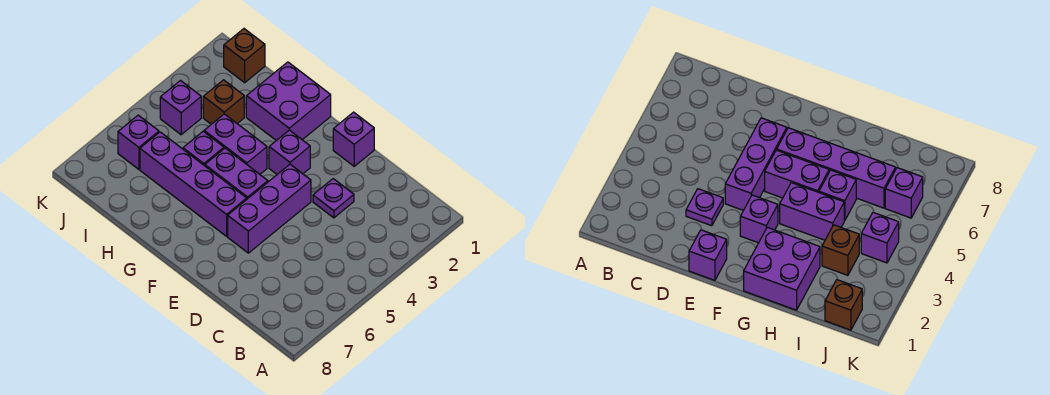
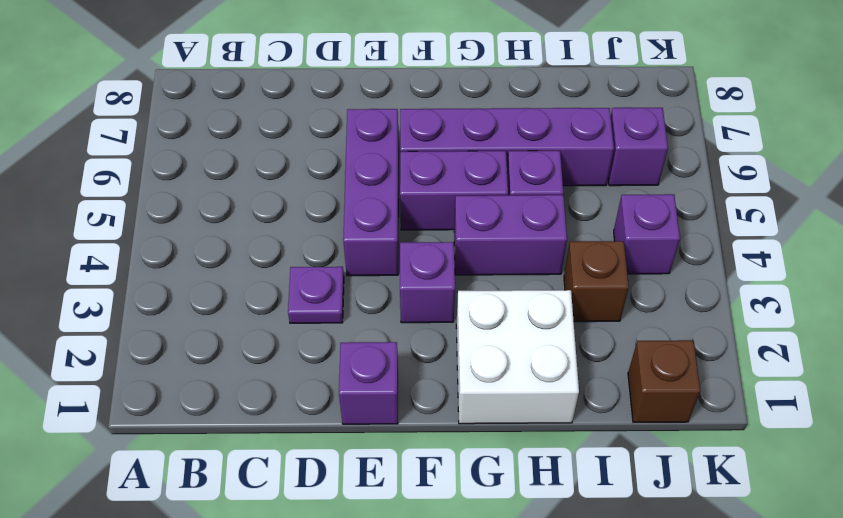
purple brick G1:H2 level 1 -> white brick G1:H2 level 1

